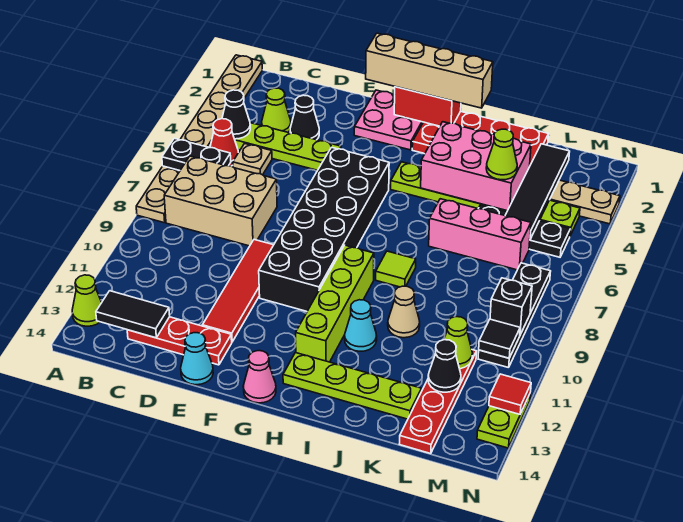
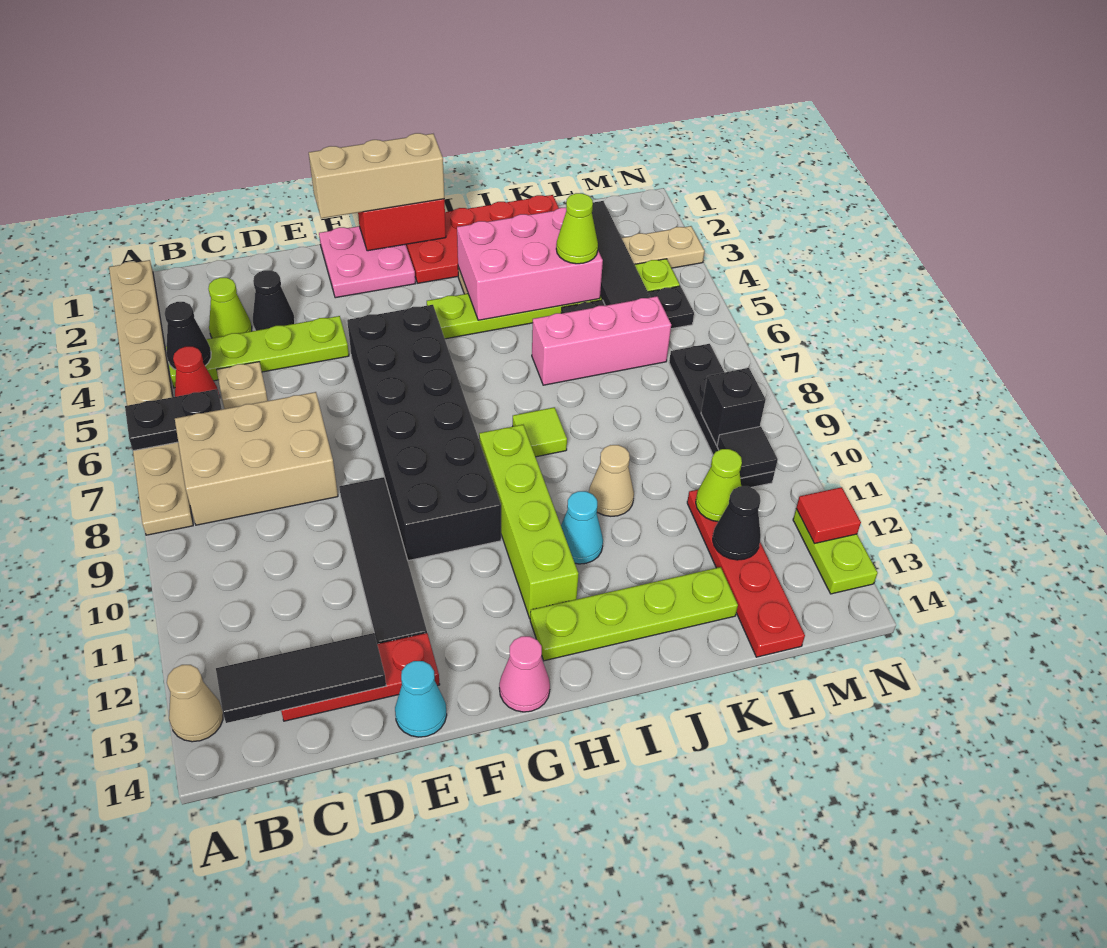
lime cone A13 level 1 -> tan cone A13 level 1
black tile B13:C13 level 2 -> black tile B13:D13 level 2
red tile E9:E12 level 1 -> black tile E9:E12 level 1
tan brick F1:I1 level 3 -> tan brick F1:H1 level 3

